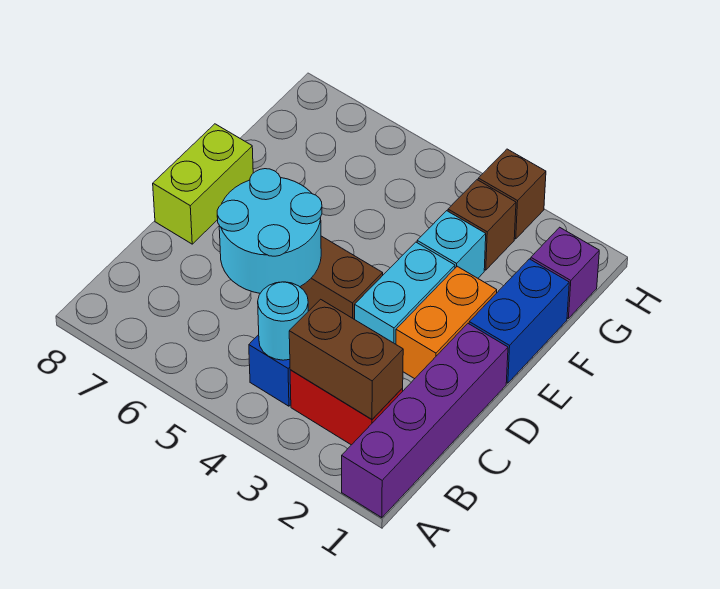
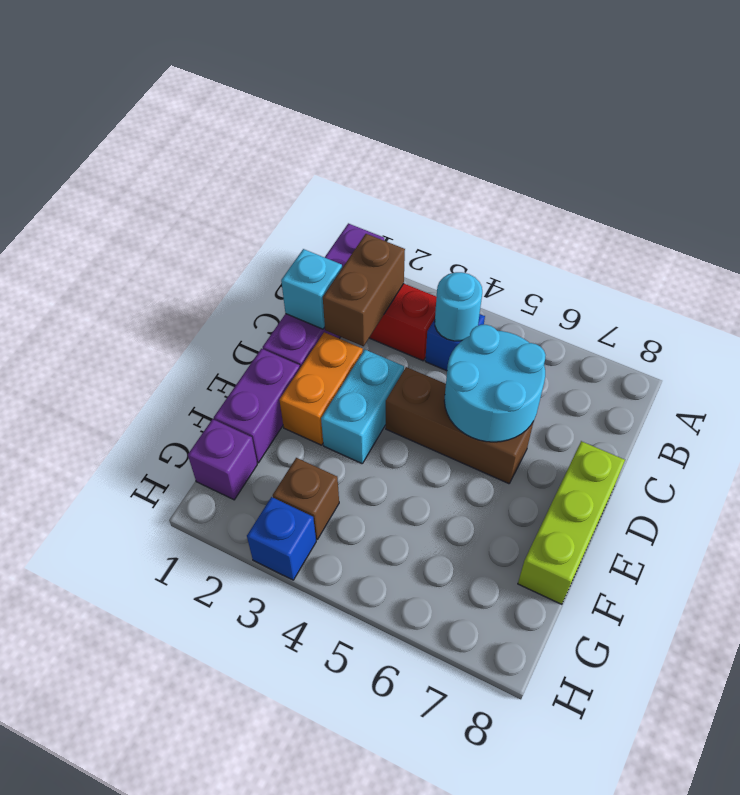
brown brick B2:B3 level 2 -> brown brick B2:C2 level 2
lime brick D8:E8 level 1 -> lime brick D8:F8 level 1
blue brick E1:F1 level 1 -> purple brick E1:F1 level 1
cyan brick F3 level 1 -> cyan brick C1 level 2
brown brick H3 level 1 -> blue brick H3 level 1

